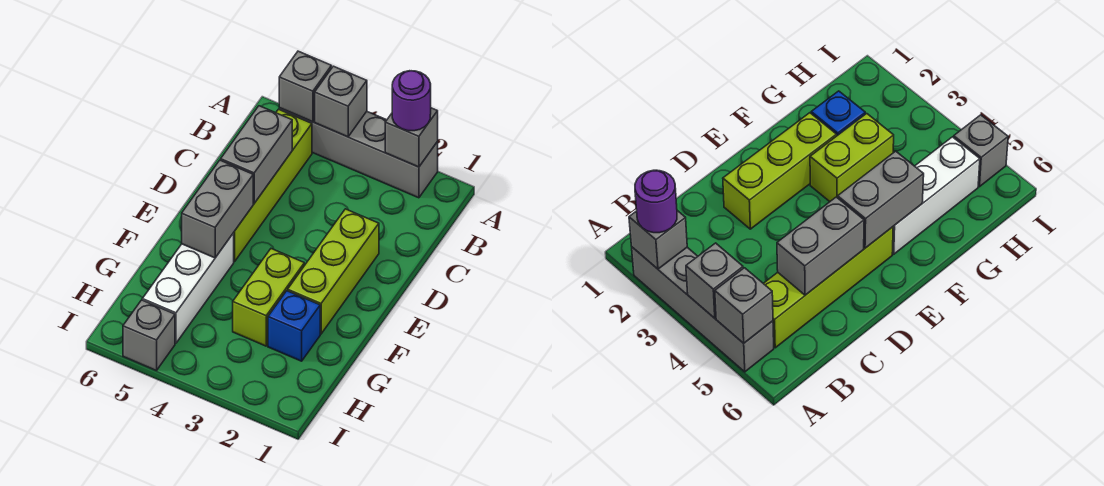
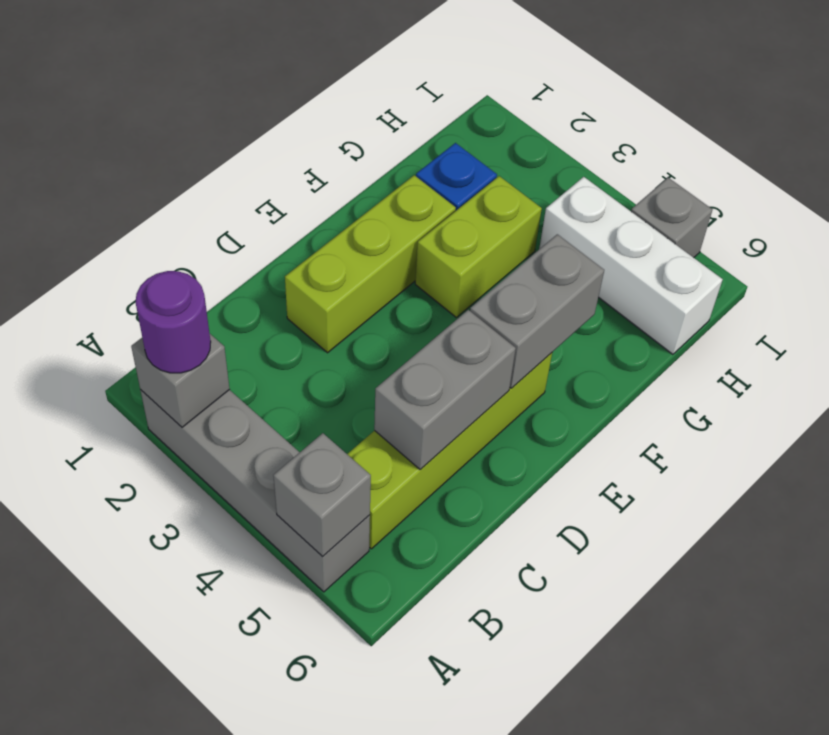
grey brick A4 level 2 -> none
white brick F5:H5 level 1 -> white brick H4:H6 level 1

